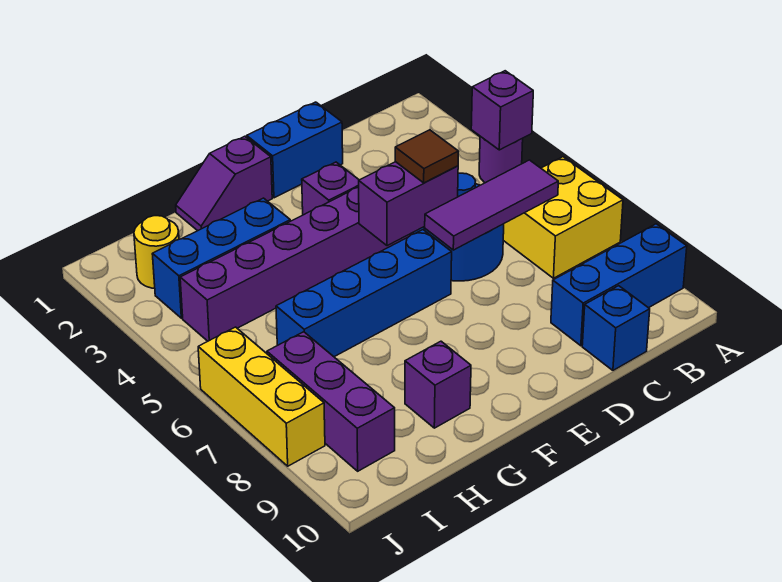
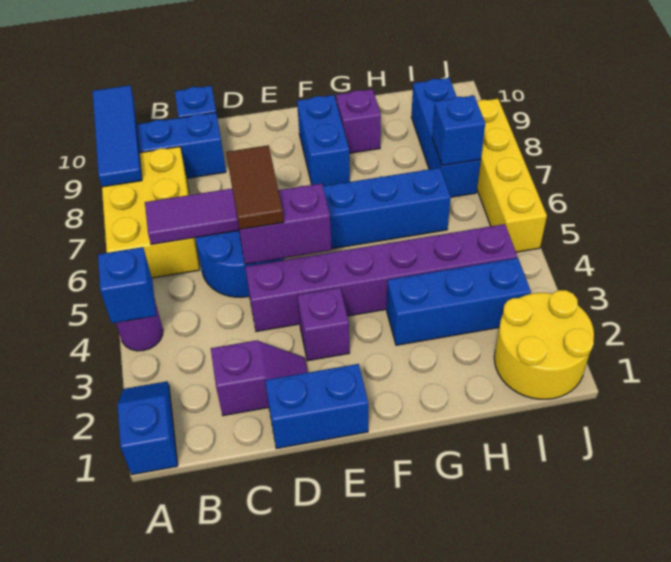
none -> blue slope A1:A2 level 1 top 1
purple brick A4 level 2 -> blue brick A4 level 2
yellow brick A6:B7 level 1 -> yellow brick A6:B8 level 1
none -> blue tile A8:A10 level 2
brown tile D5 level 3 -> brown tile D5:D6 level 3
purple slope F1:G1 level 1 top F -> purple slope C2:D2 level 1 top C
none -> blue brick F8:F9 level 1
yellow round brick I2 level 1 -> yellow round brick I1:J2 level 1
purple brick I7:I9 level 1 -> blue brick I7:I9 level 1
none -> blue brick I7 level 2
yellow brick J6:J8 level 1 -> yellow brick J5:J8 level 1

